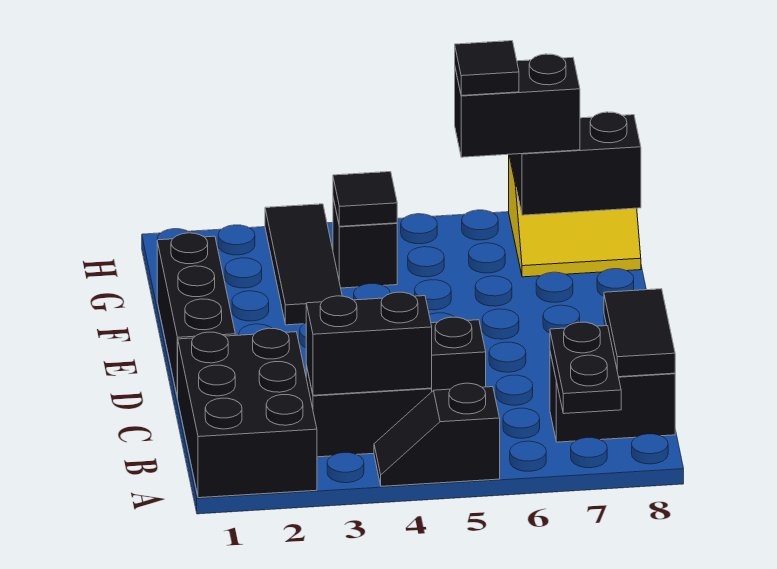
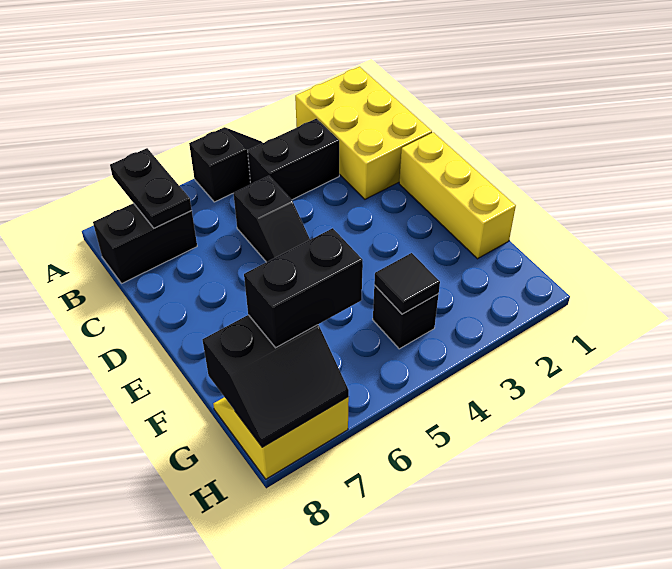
black brick A1:C2 level 1 -> yellow brick A1:C2 level 1
black brick B3:B4 level 2 -> none
black tile B8:C8 level 2 -> none
black brick D1:F1 level 1 -> yellow brick D1:F1 level 1
black tile F3:H3 level 1 -> none
black tile G6 level 4 -> none

